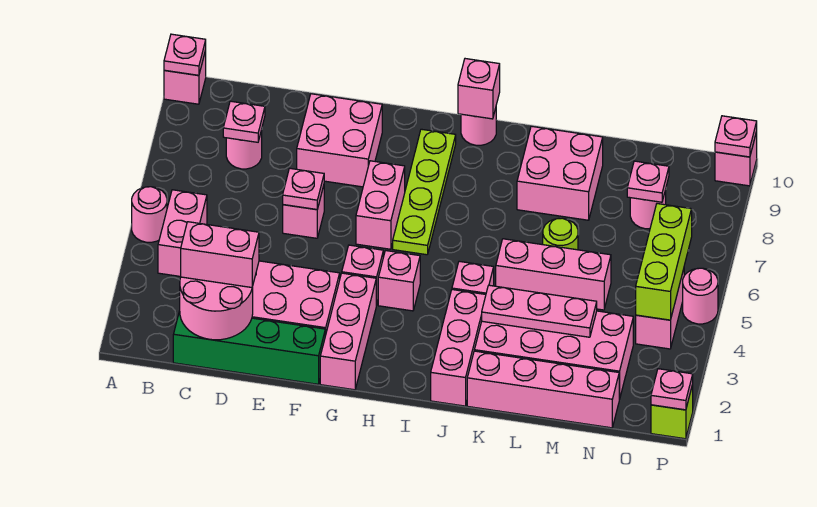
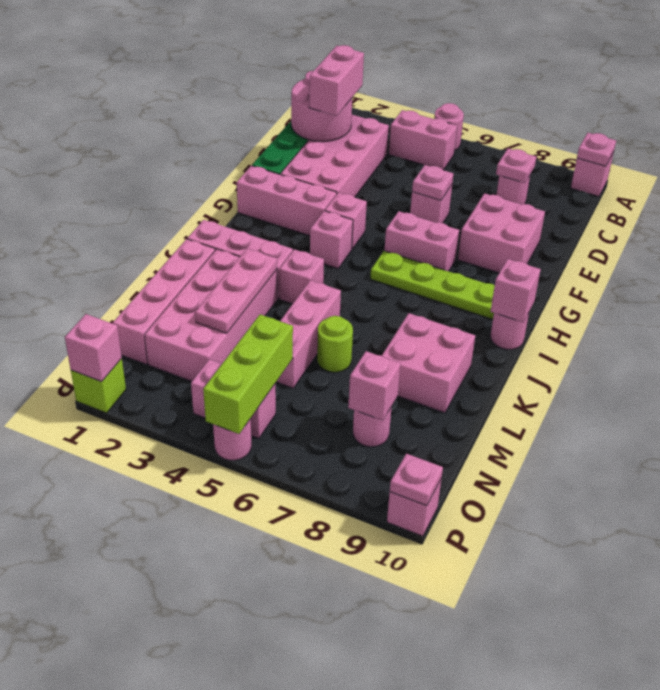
pink plate N8 level 2 -> pink brick N8 level 2
lime brick O4:O6 level 2 -> lime brick N5:P5 level 2
pink plate P1 level 2 -> pink brick P1 level 2

